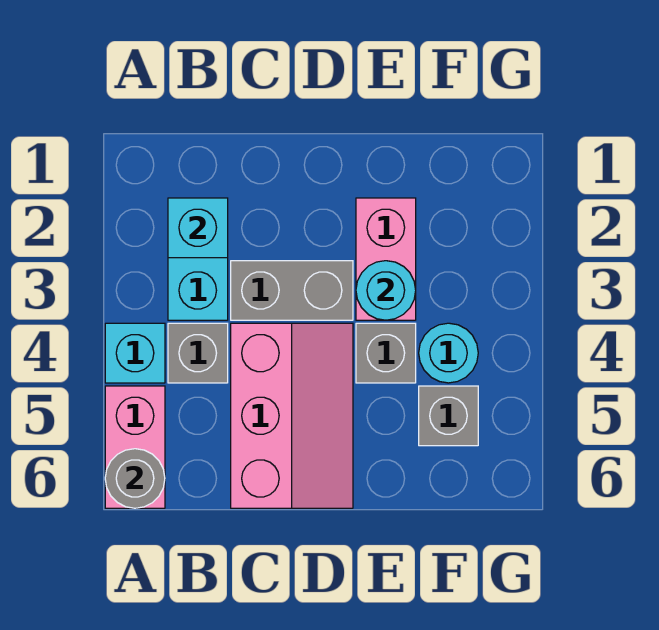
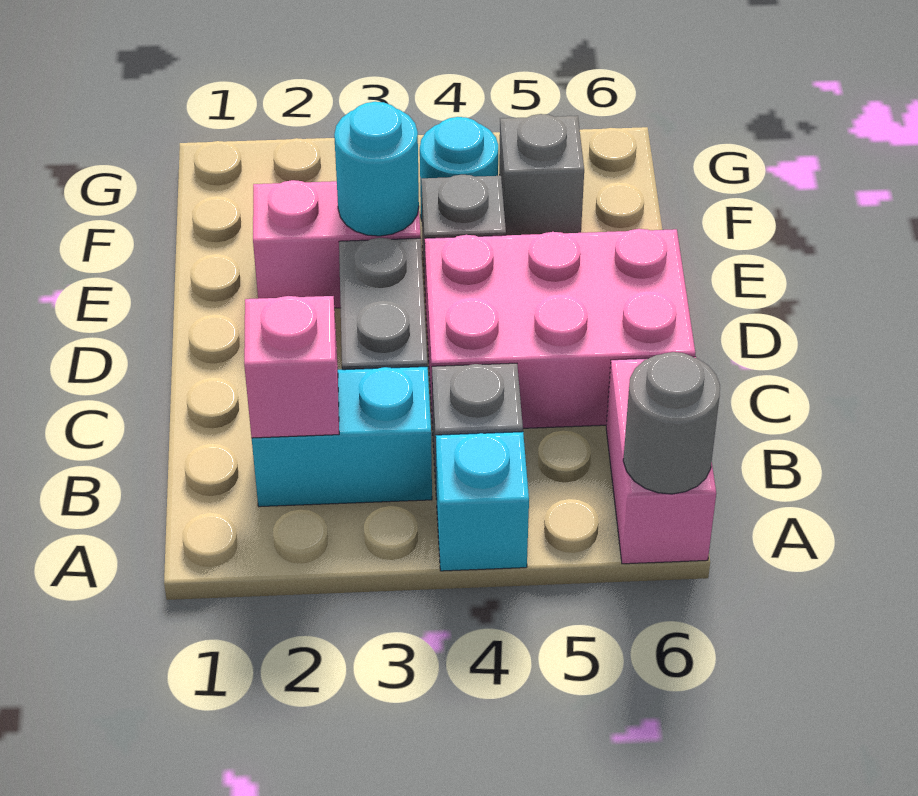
pink brick A5:A6 level 1 -> pink brick A6:B6 level 1
cyan brick B2 level 2 -> pink brick B2 level 2
pink slope C4:D6 level 1 top C -> pink brick C4:D6 level 1

